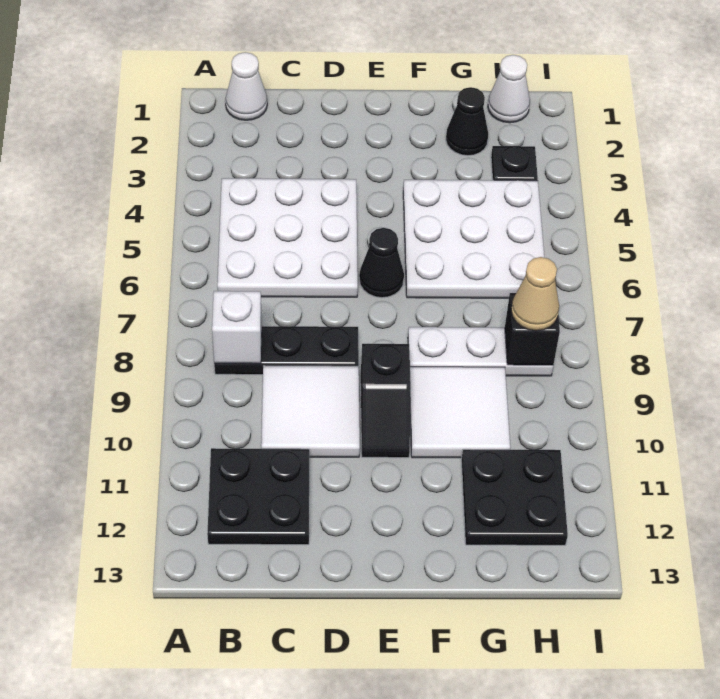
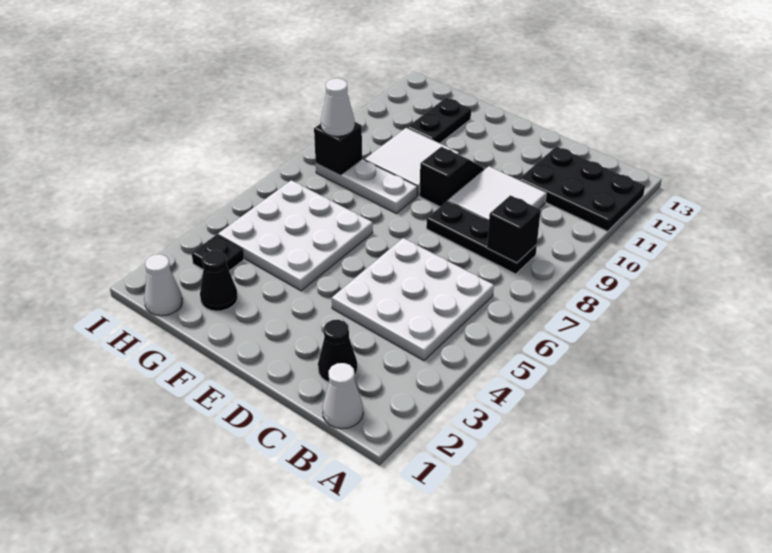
white brick B8 level 2 -> black brick B8 level 2
black plate B11:C12 level 1 -> black plate A11:C12 level 1
black cone E6 level 1 -> black cone C2 level 1
black plate G11:H12 level 1 -> black plate G11:G12 level 1
tan cone H8 level 3 -> white cone H8 level 3

